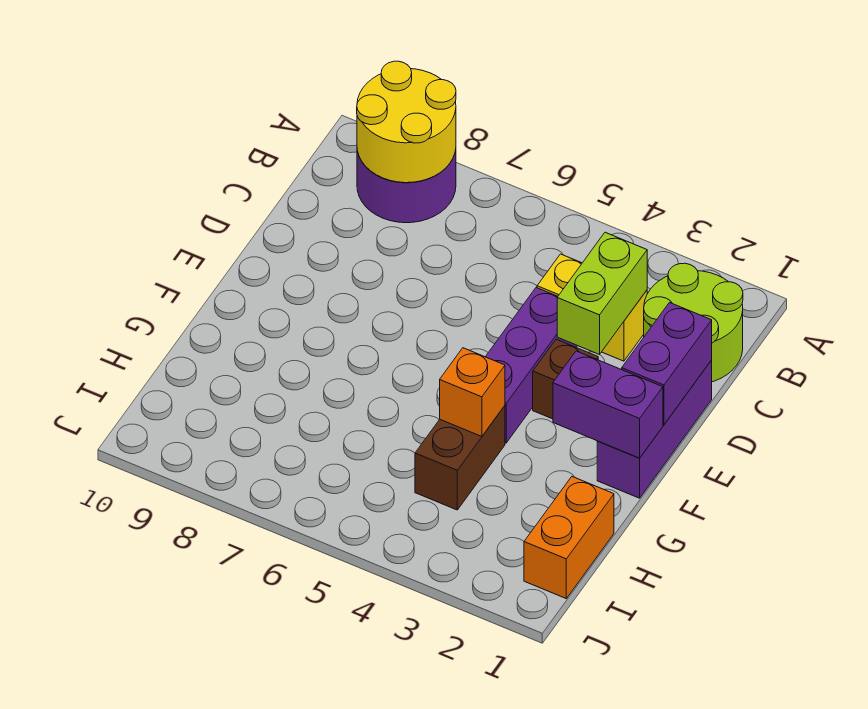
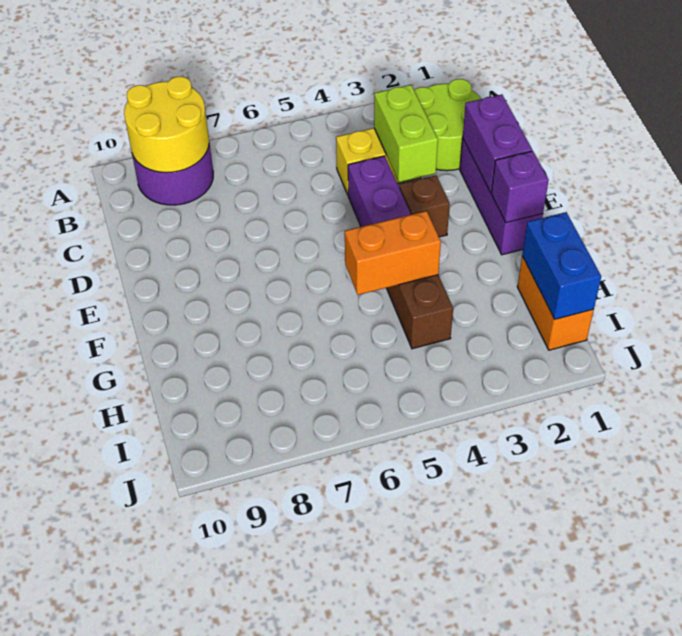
purple brick F1:F2 level 2 -> purple brick F1 level 2
orange brick G4 level 2 -> orange brick G4:G5 level 2
none -> blue brick H1:I1 level 2

